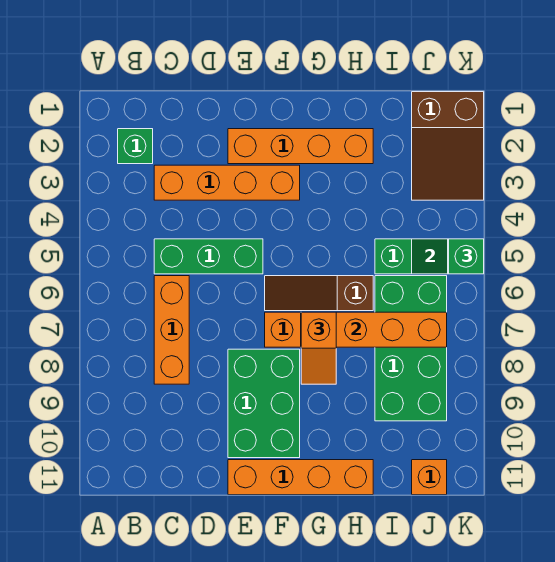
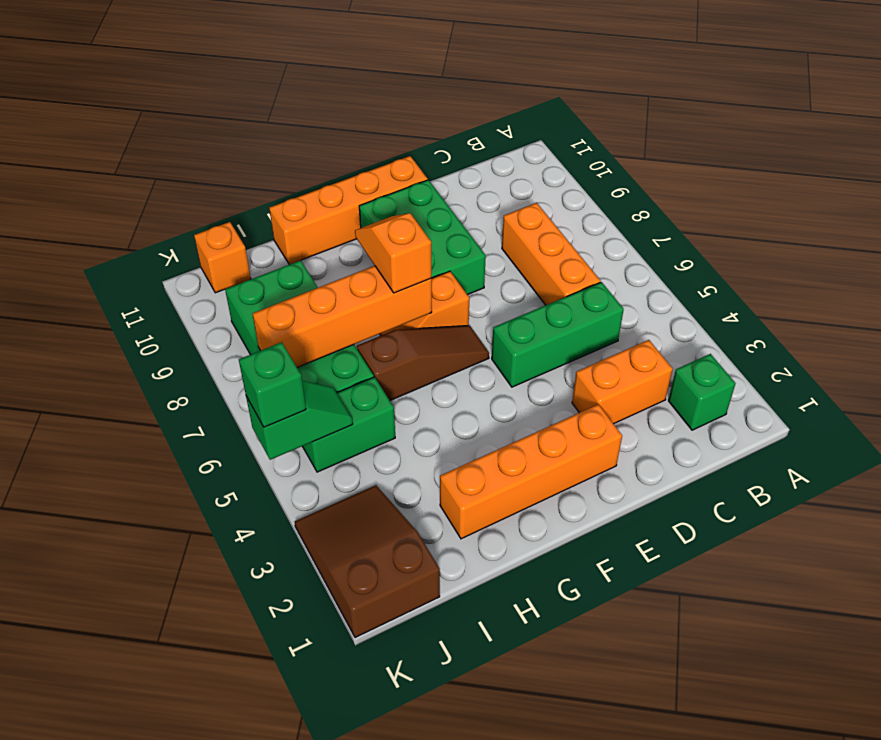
orange brick C3:F3 level 1 -> orange brick C3:D3 level 1

